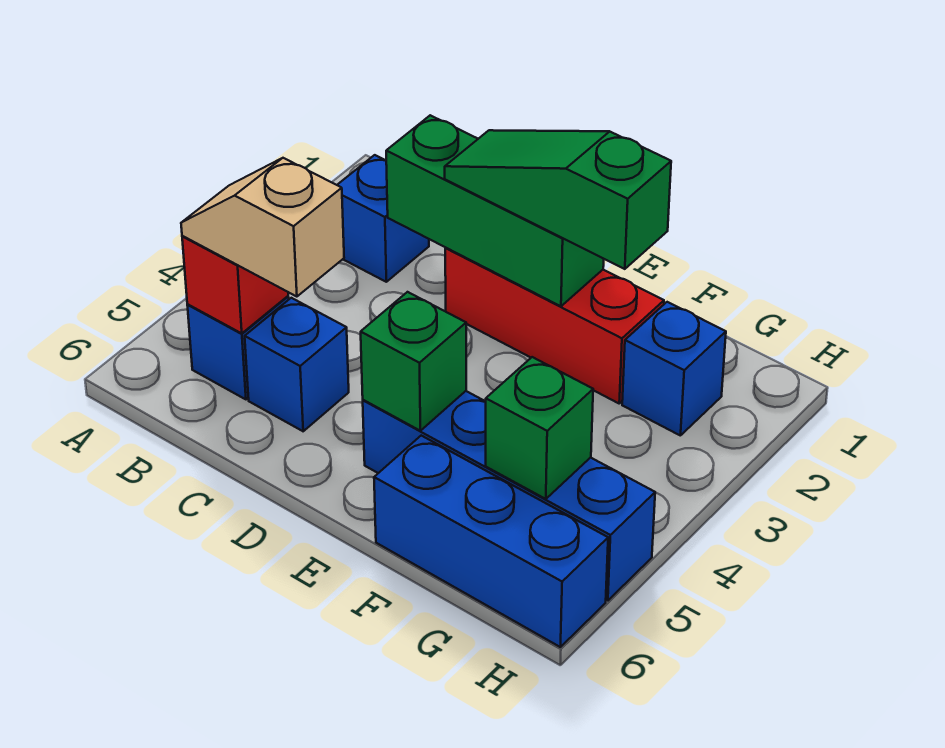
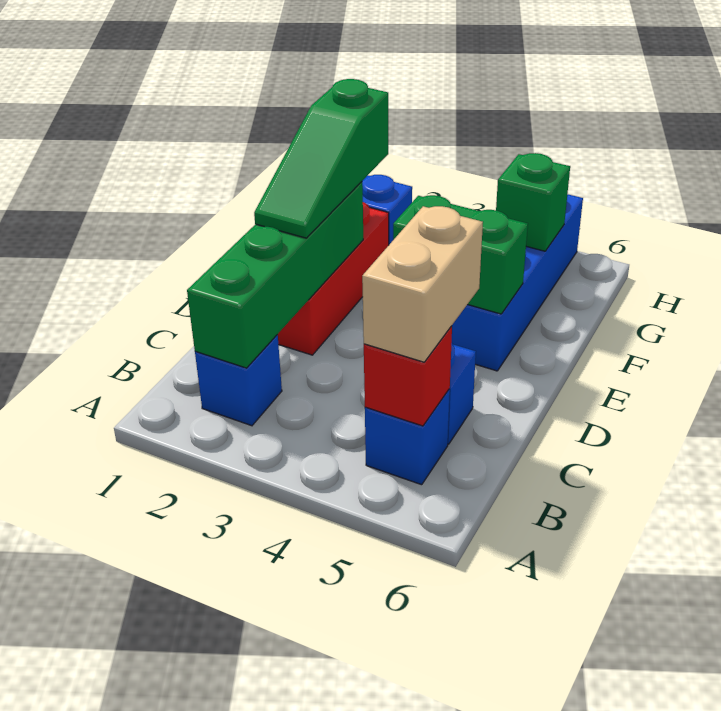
tan slope B5:C5 level 3 top C -> tan brick B5:C5 level 3
green brick C2:E2 level 2 -> green brick B2:E2 level 2
green brick E5 level 2 -> green brick E4:E5 level 2
blue brick F6:H6 level 1 -> none

